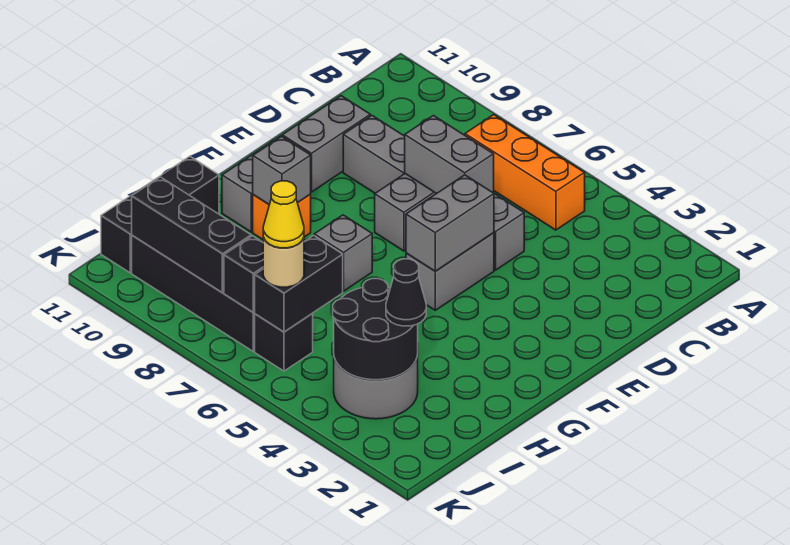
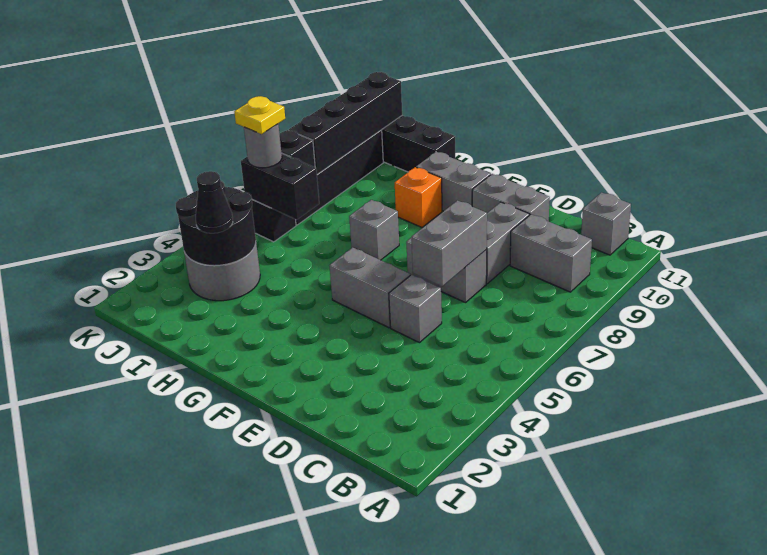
orange brick B5:B7 level 1 -> none
grey brick E5:F5 level 2 -> grey brick B9:C9 level 1
grey brick G9 level 2 -> grey brick B11 level 1
tan round brick J6 level 3 -> grey round brick J6 level 3
yellow cone J6 level 4 -> yellow plate J6 level 4
black brick J8:J10 level 2 -> black brick J8:J11 level 2

